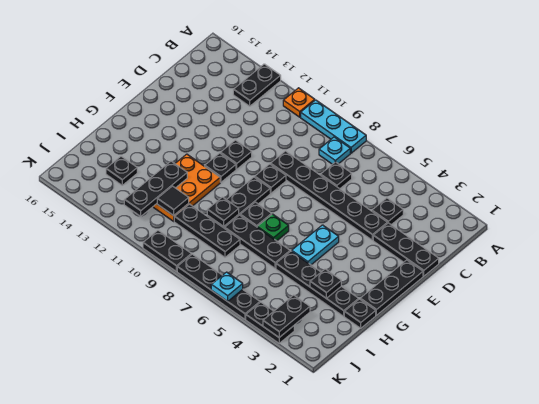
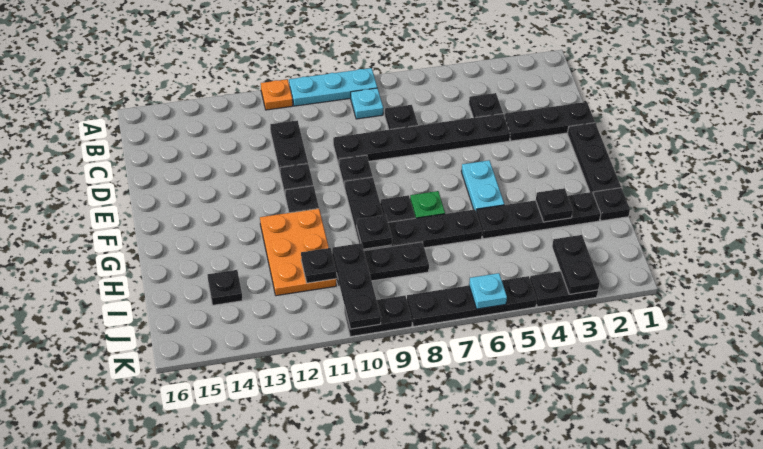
black plate A13:B13 level 1 -> black plate C11:D11 level 1
black plate H12:J12 level 2 -> black plate I10:K10 level 2
black tile I11 level 2 -> black plate I11 level 2

